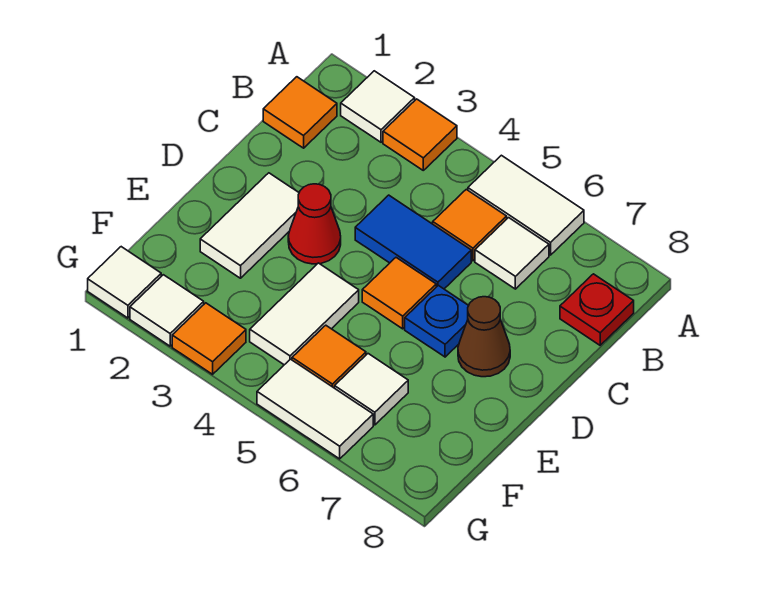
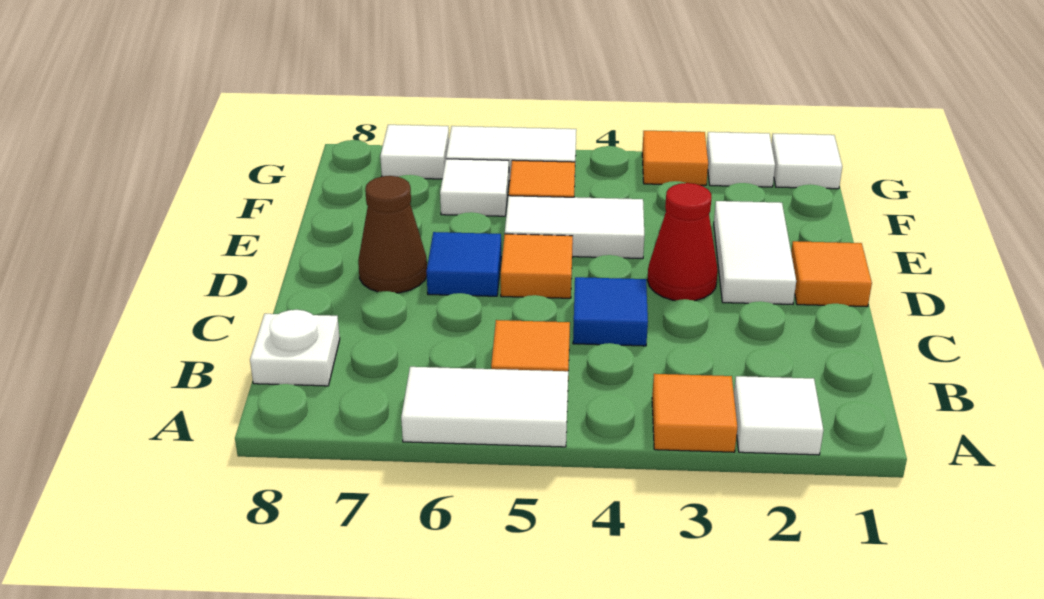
orange tile B1 level 1 -> orange tile D1 level 1
white tile B6 level 1 -> white tile G7 level 1
red plate B8 level 1 -> white plate B8 level 1
blue tile C4:C5 level 1 -> blue tile C4 level 1
blue plate D6 level 1 -> blue tile D6 level 1
white tile E4:F4 level 1 -> white tile E4:E5 level 1

